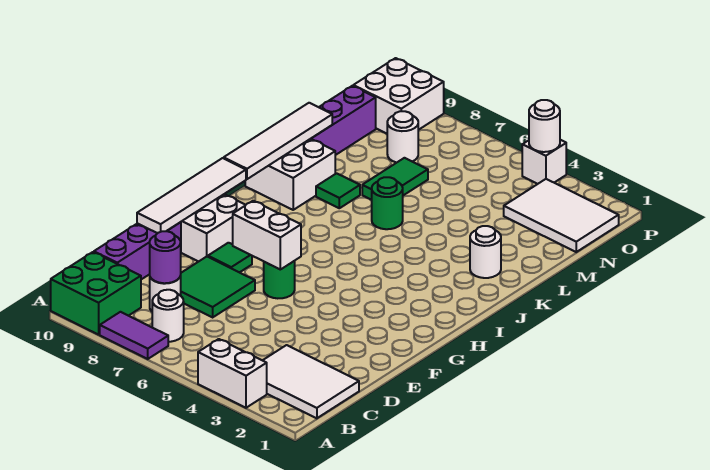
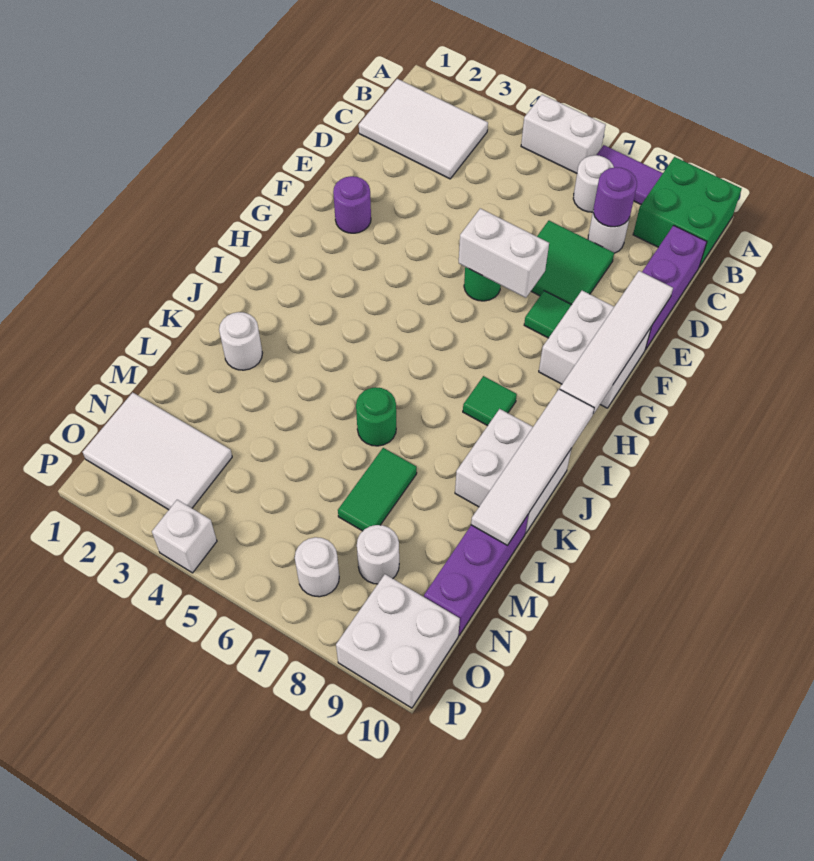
white brick A3:A4 level 1 -> white brick A5:A6 level 1
none -> purple round brick F2 level 1
green tile K8 level 1 -> green tile I8 level 1
white round brick P4 level 2 -> white round brick O7 level 1

